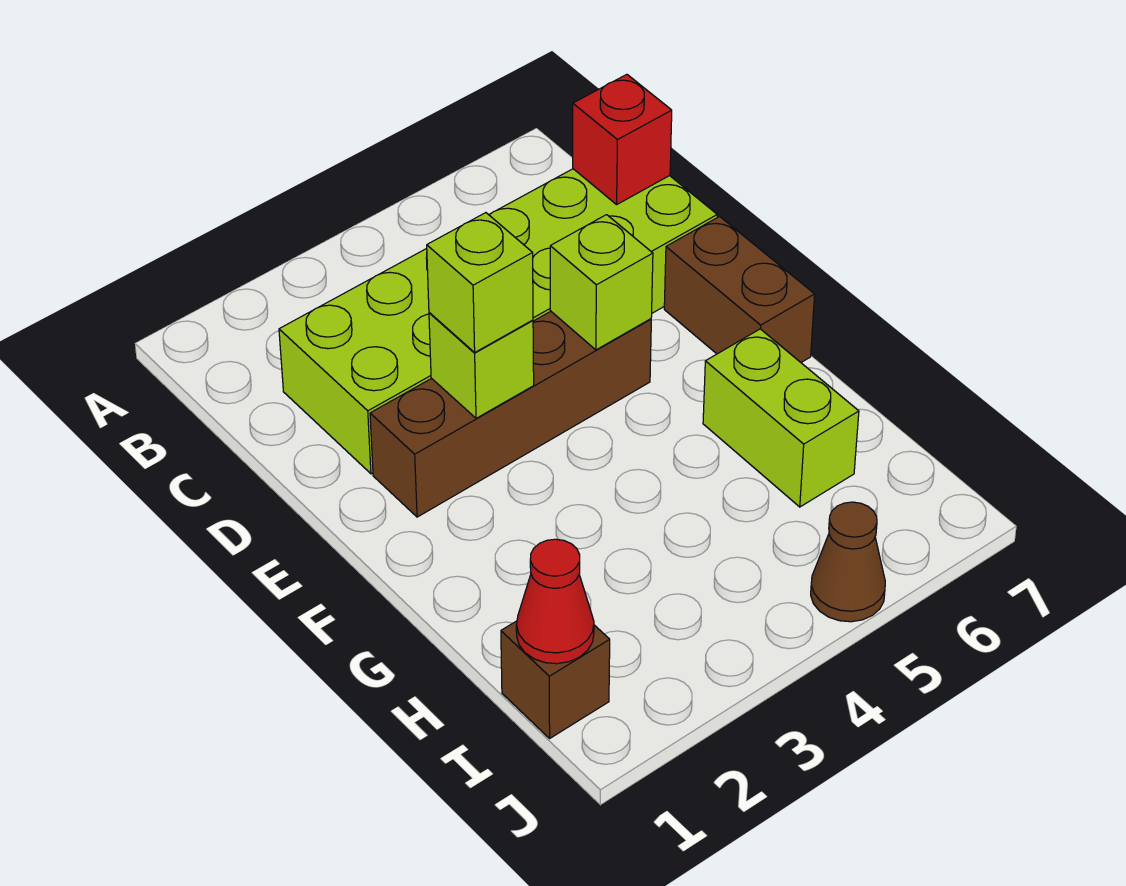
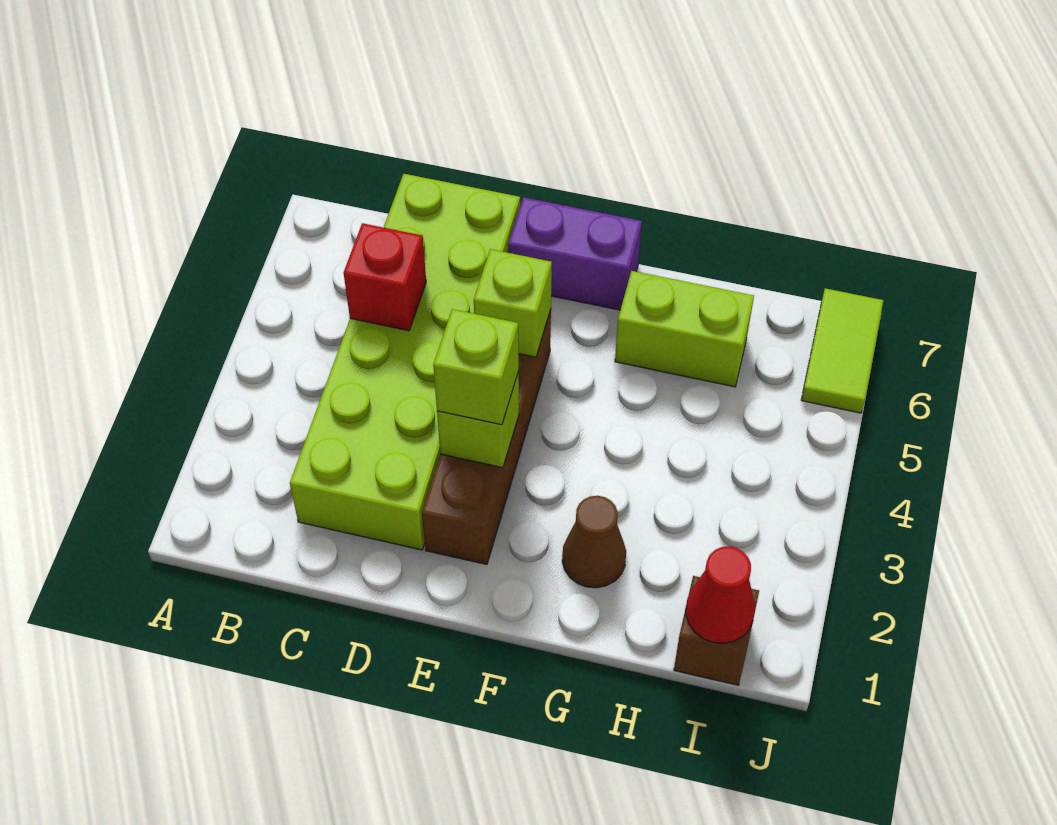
red brick C7 level 2 -> red brick C5 level 2
brown brick E7:F7 level 1 -> purple brick E7:F7 level 1
brown cone J5 level 1 -> brown cone G2 level 1
none -> lime tile J6:J7 level 1

